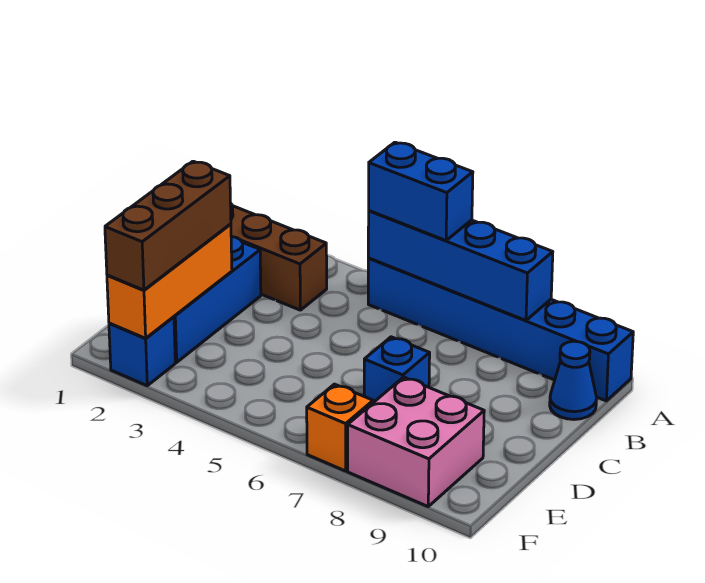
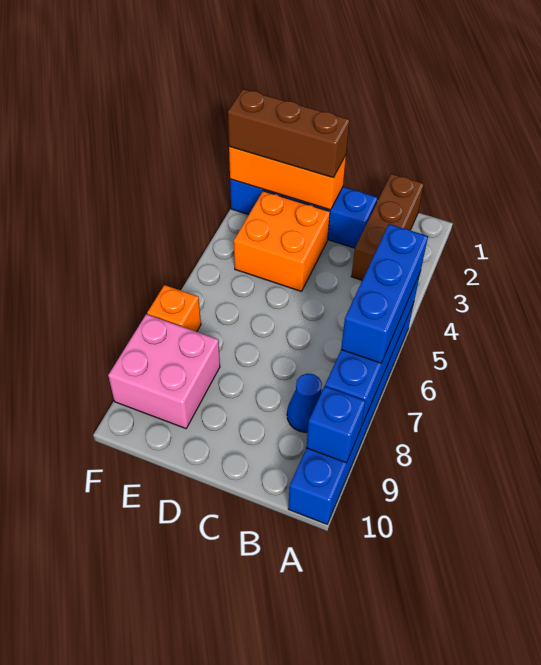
blue brick A5:A6 level 3 -> blue brick A5:A7 level 3
blue cone B10 level 1 -> blue cone B8 level 1
none -> orange brick D3:E4 level 1
blue brick D7 level 1 -> blue brick A9 level 2

